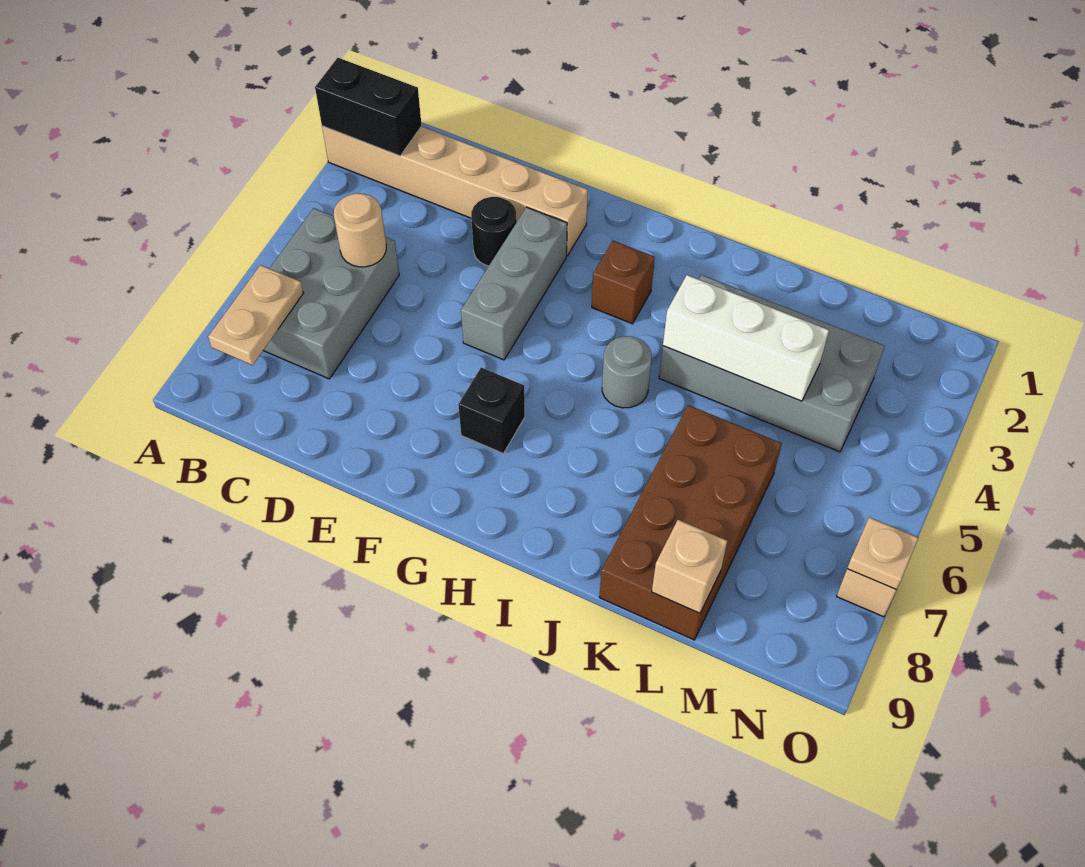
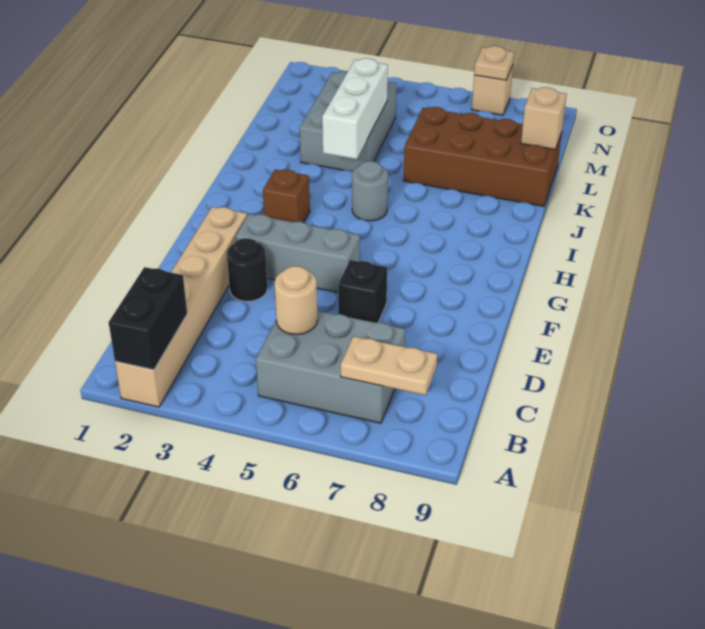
black brick G7 level 1 -> black brick E6 level 1
grey brick J3:M4 level 1 -> grey brick K3:M4 level 1

